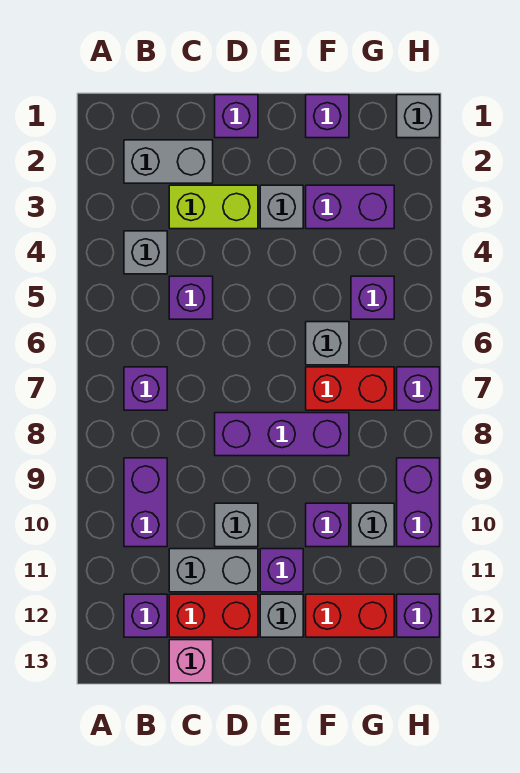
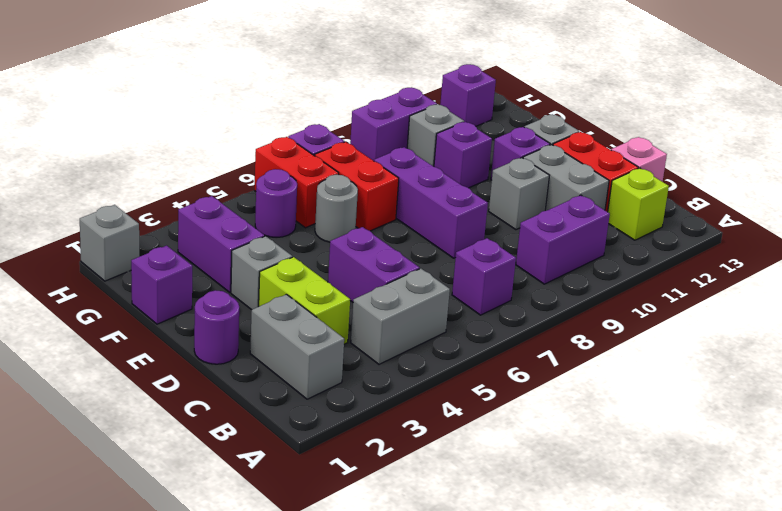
grey brick B4 level 1 -> grey brick B4:B5 level 1
purple brick B12 level 1 -> lime brick B12 level 1
purple brick C5 level 1 -> purple brick C5:D5 level 1
purple brick D1 level 1 -> purple round brick D1 level 1
grey brick F6 level 1 -> grey round brick F6 level 1
red brick F12:G12 level 1 -> red brick G6:H6 level 1
purple brick G5 level 1 -> purple round brick G5 level 1

